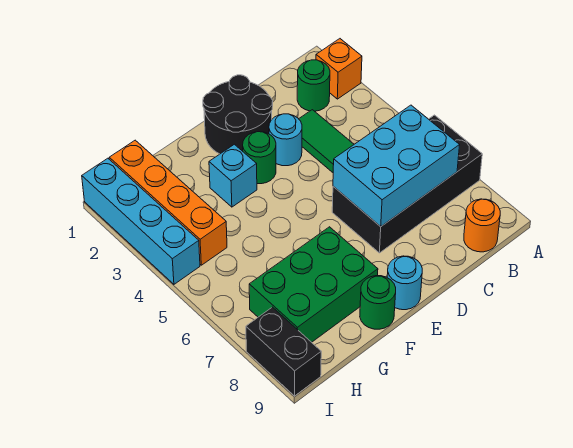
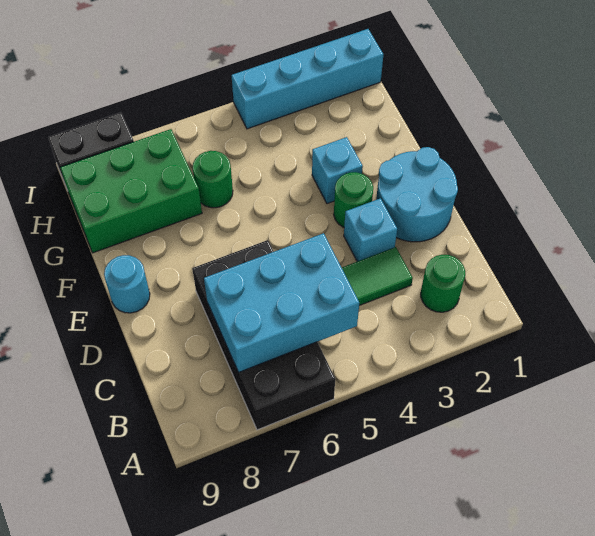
orange brick A2 level 1 -> none
cyan brick B6:D7 level 2 -> cyan brick B5:C7 level 2
orange round brick B9 level 1 -> none
black round brick D1:E2 level 1 -> cyan round brick D1:E2 level 1
cyan round brick D3 level 1 -> cyan brick D3 level 1
green brick F7:H8 level 1 -> green brick G7:H9 level 1
green round brick F9 level 1 -> green round brick G6 level 1
orange brick H1:H4 level 1 -> none

